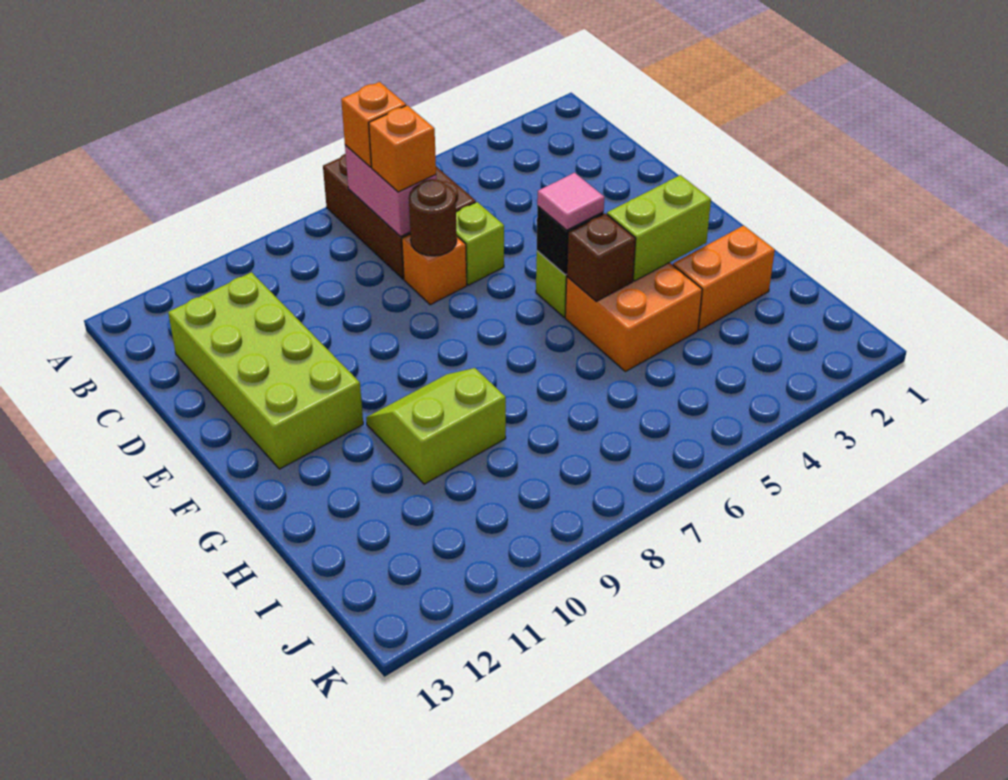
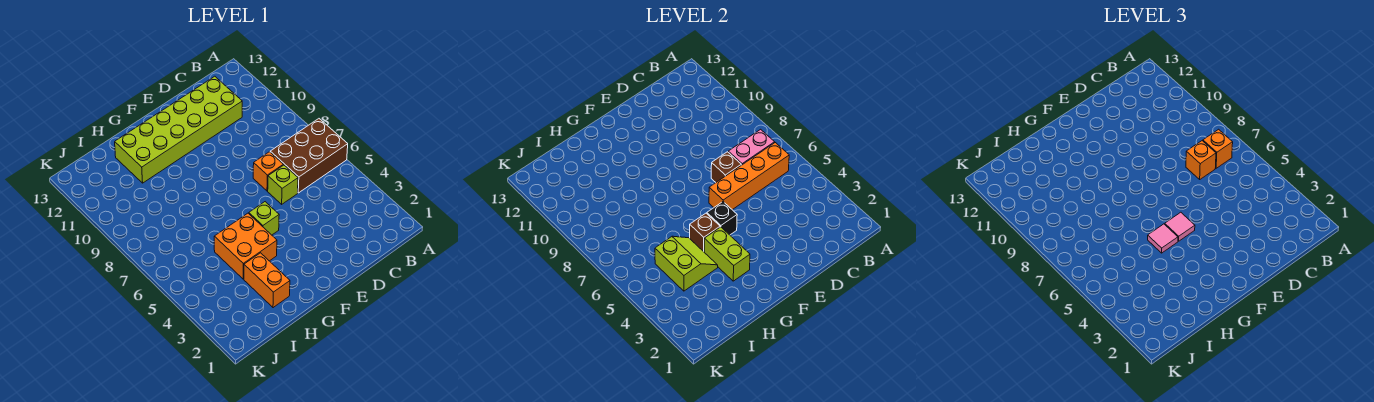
none -> orange brick B6:E6 level 2
lime brick C11:F12 level 1 -> lime brick C11:H12 level 1
brown round brick D7 level 2 -> brown brick D7 level 2
none -> pink tile G5 level 3
lime slope G9:H10 level 1 top H -> lime slope H4:I5 level 2 top I

